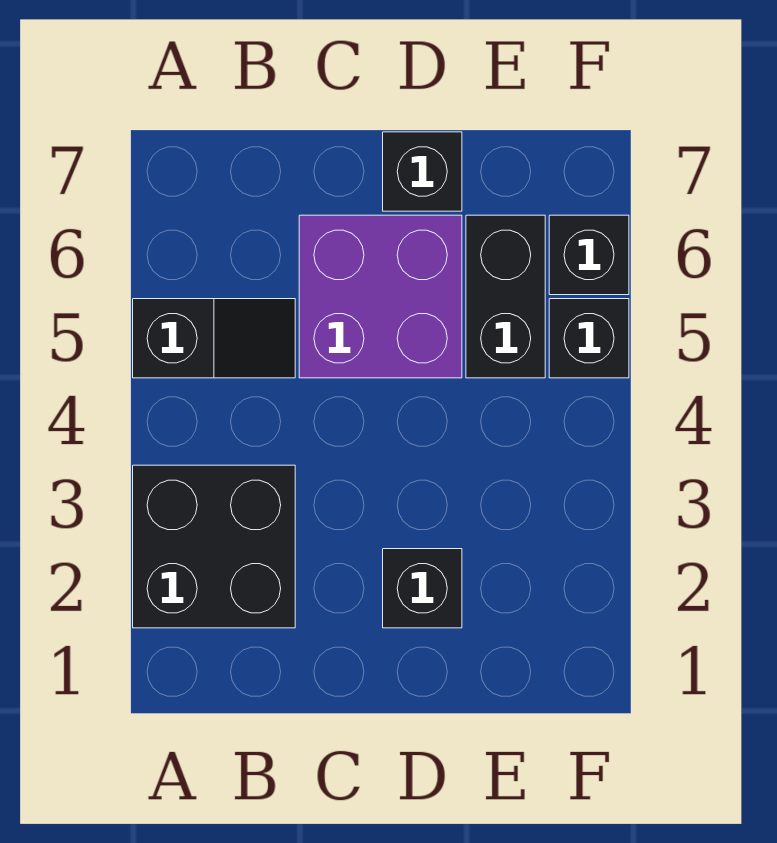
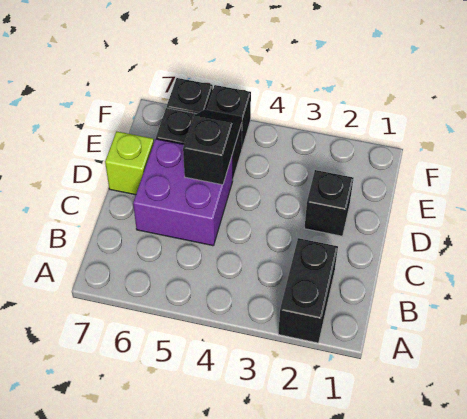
black brick A2:B3 level 1 -> black brick A2:B2 level 1
black slope A5:B5 level 1 top A -> black slope D5:E5 level 2 top D
black brick D7 level 1 -> lime brick D7 level 1

